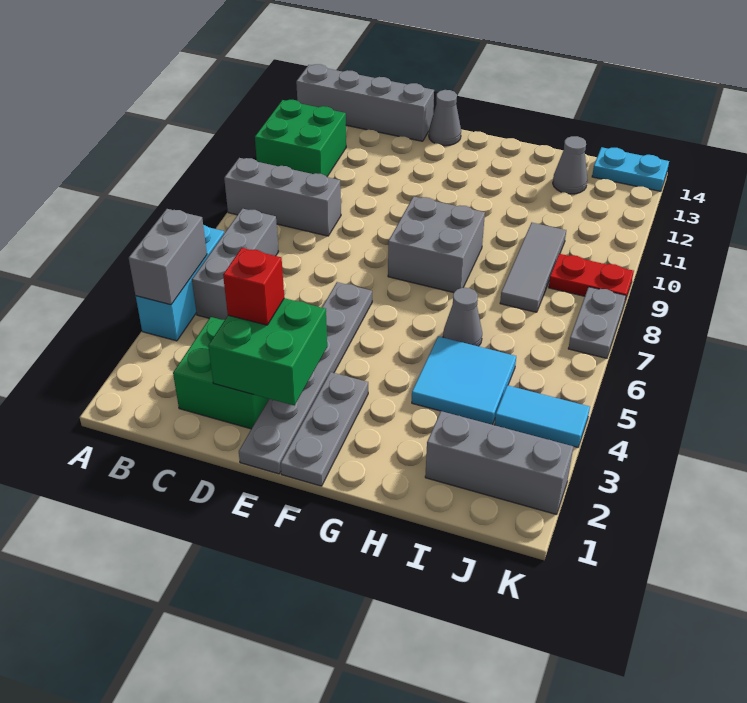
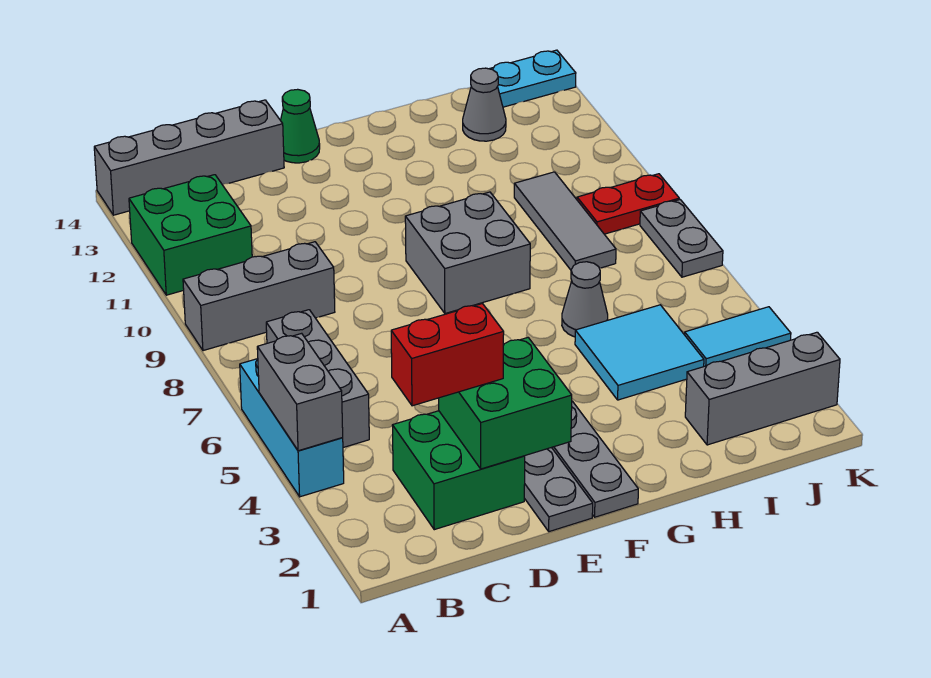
red brick D3 level 3 -> red brick C3:D3 level 3
grey cone E14 level 1 -> green cone E14 level 1

